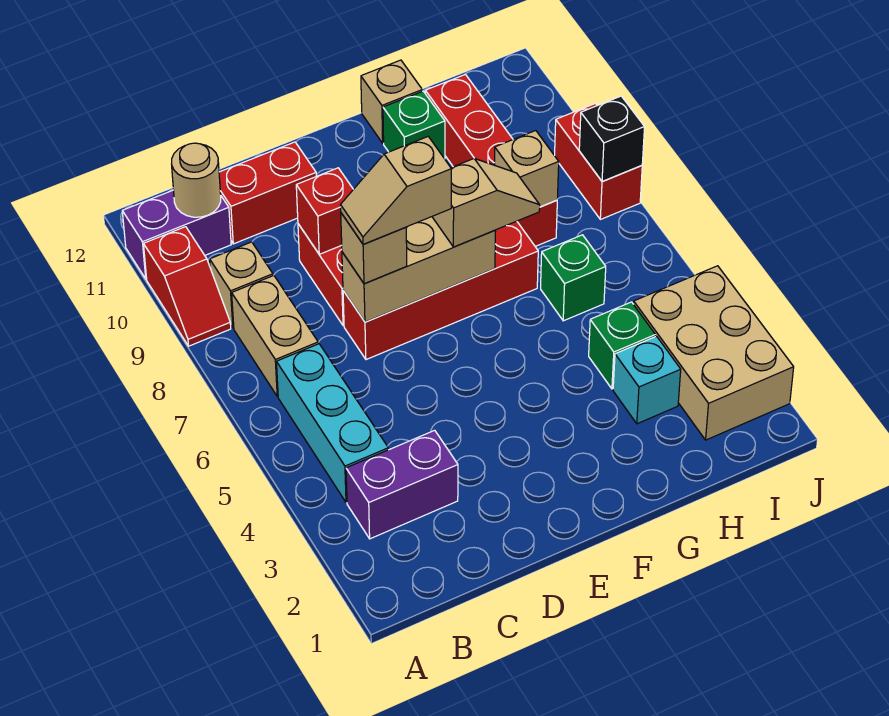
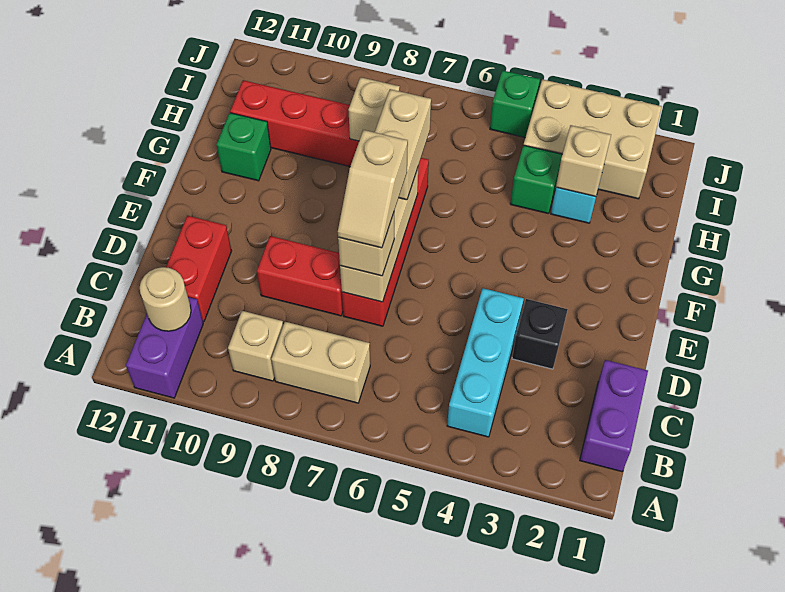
red slope A9:A10 level 1 top 10 -> none
purple brick B3:C3 level 1 -> purple brick B1:C1 level 1
cyan brick B4:B6 level 1 -> cyan brick B4:D4 level 1
red brick D9 level 2 -> none
tan slope F7:G7 level 3 top F -> tan brick F7:G7 level 3
tan brick G12 level 1 -> tan brick H3 level 2
green brick H6 level 1 -> green brick J5 level 1
red brick J8:J9 level 1 -> none
black brick J8 level 2 -> black brick D3 level 1

